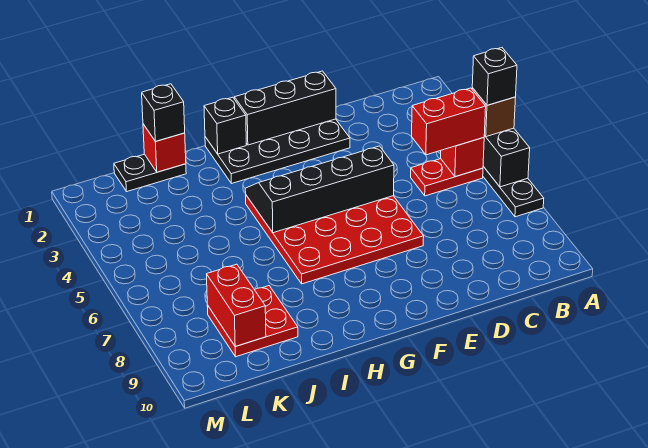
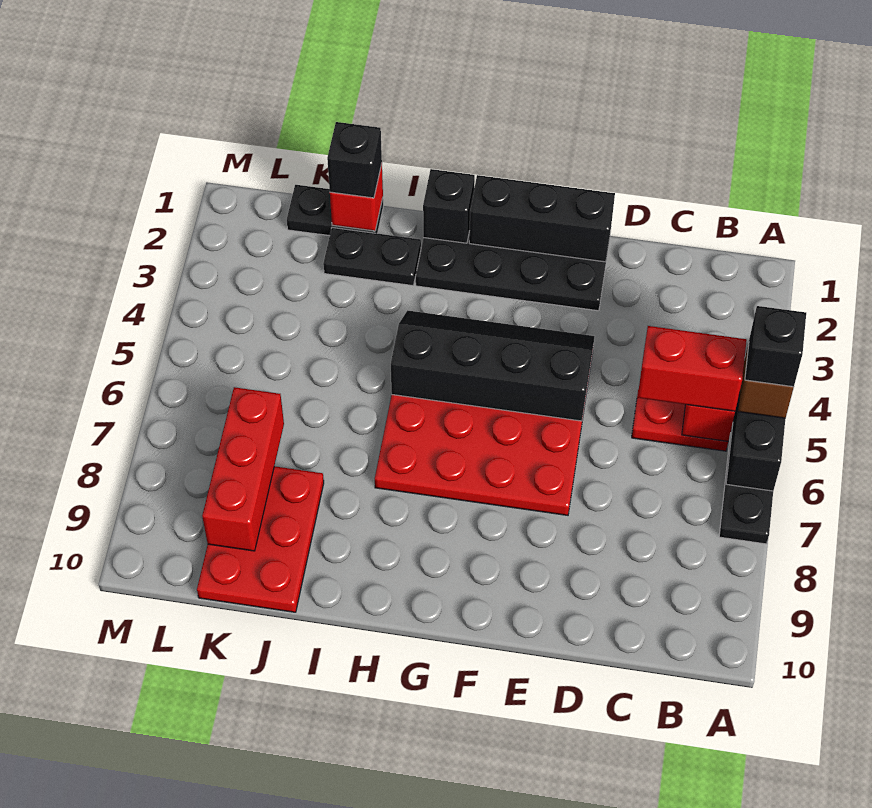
none -> black plate I2:J2 level 1
red plate J8:K9 level 1 -> red plate J8:K10 level 1
red brick K8:K9 level 2 -> red brick K7:K9 level 2

